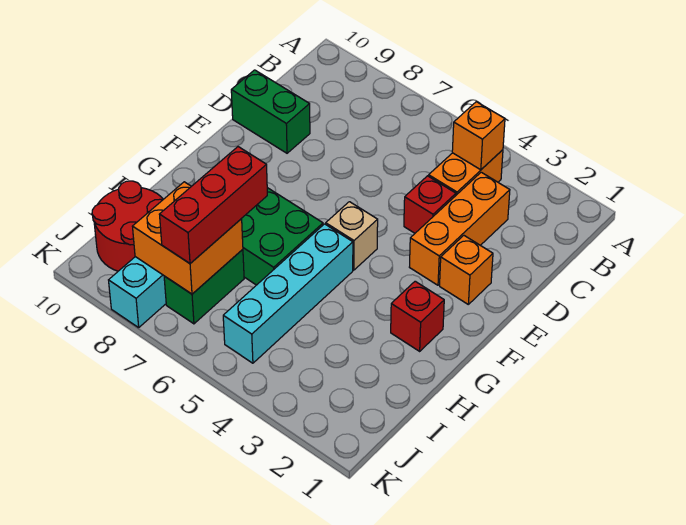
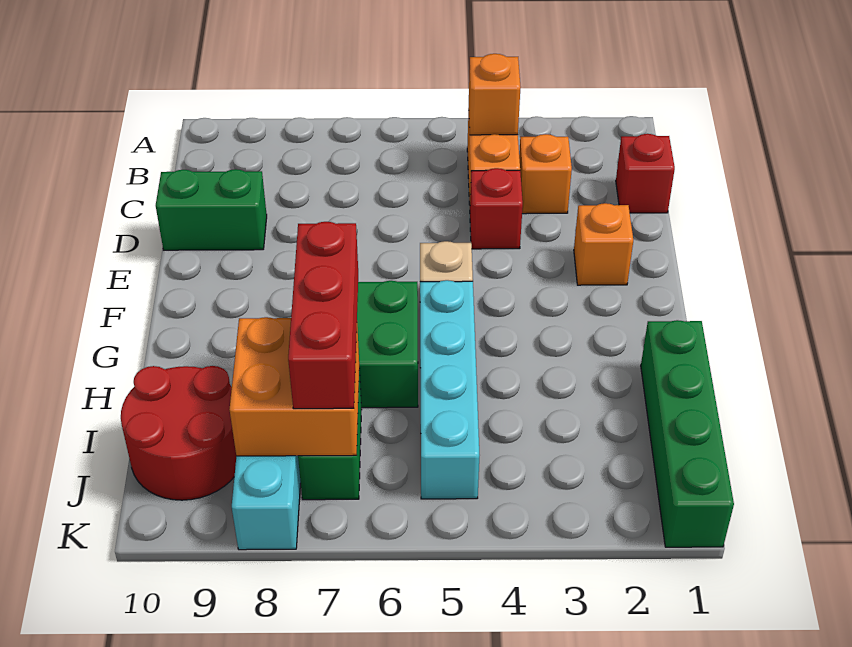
orange brick C3:E3 level 1 -> orange brick C3 level 1
red brick G2 level 1 -> red brick C1 level 1
none -> green brick H1:K1 level 1

